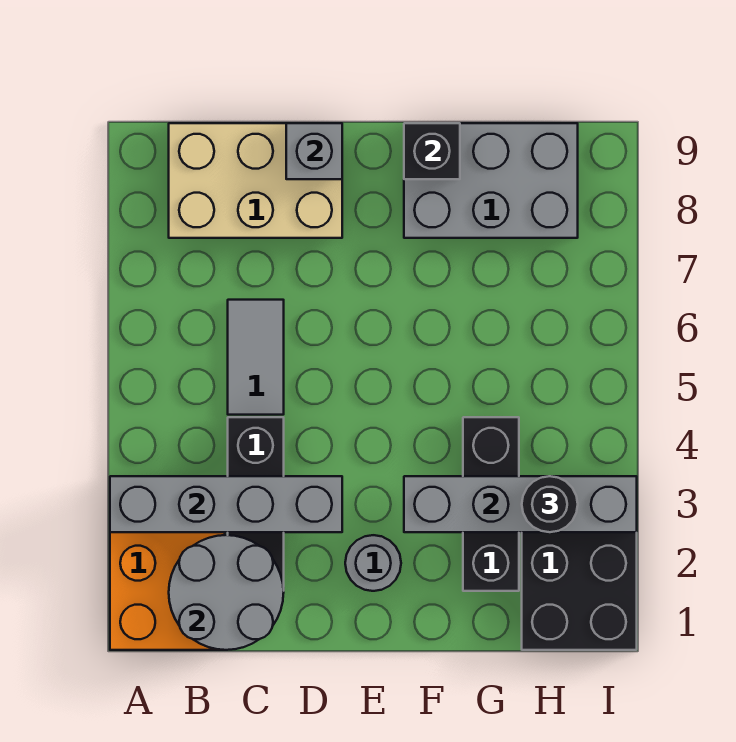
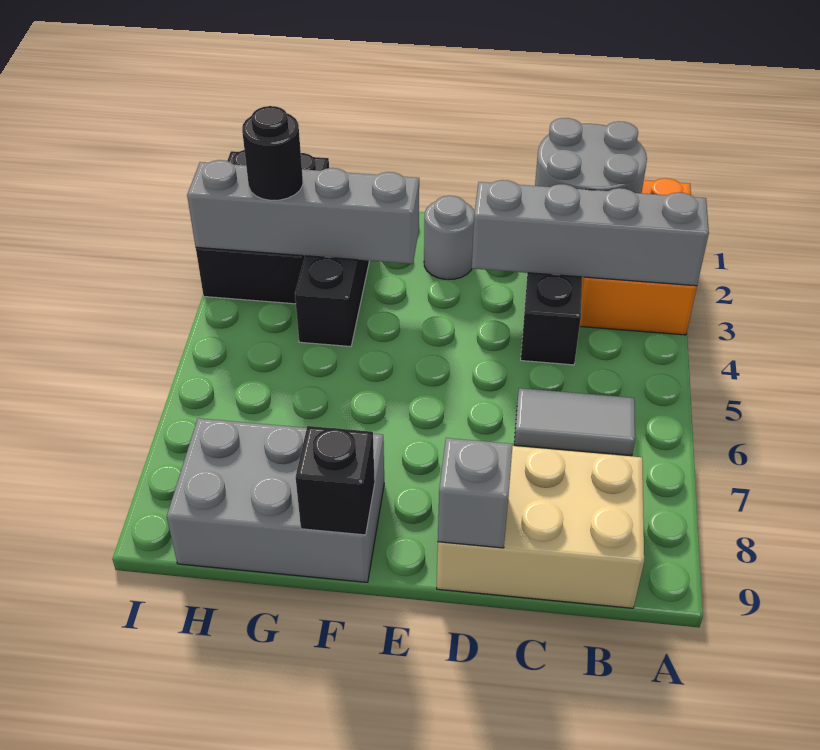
grey tile C5:C6 level 1 -> grey tile B6:C6 level 1

